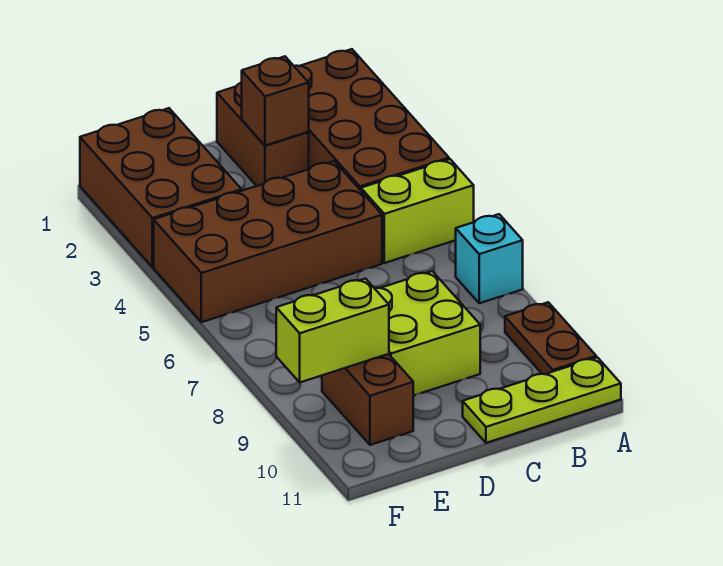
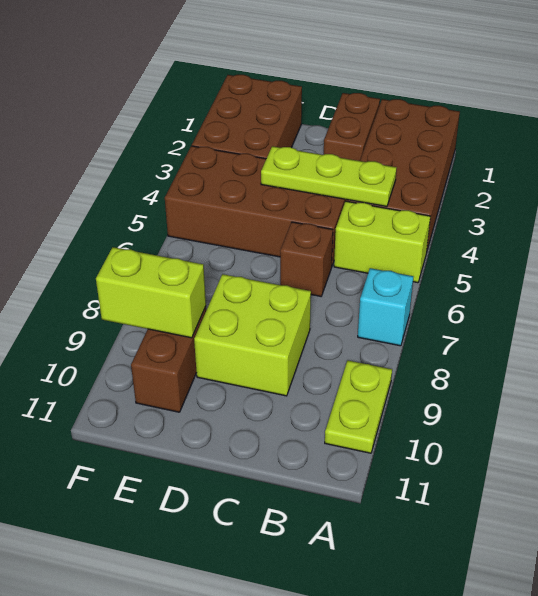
brown plate A9:A10 level 1 -> lime plate A9:A10 level 1
lime plate A11:C11 level 1 -> lime plate B4:D4 level 2
brown brick C2 level 2 -> brown brick C6 level 1

